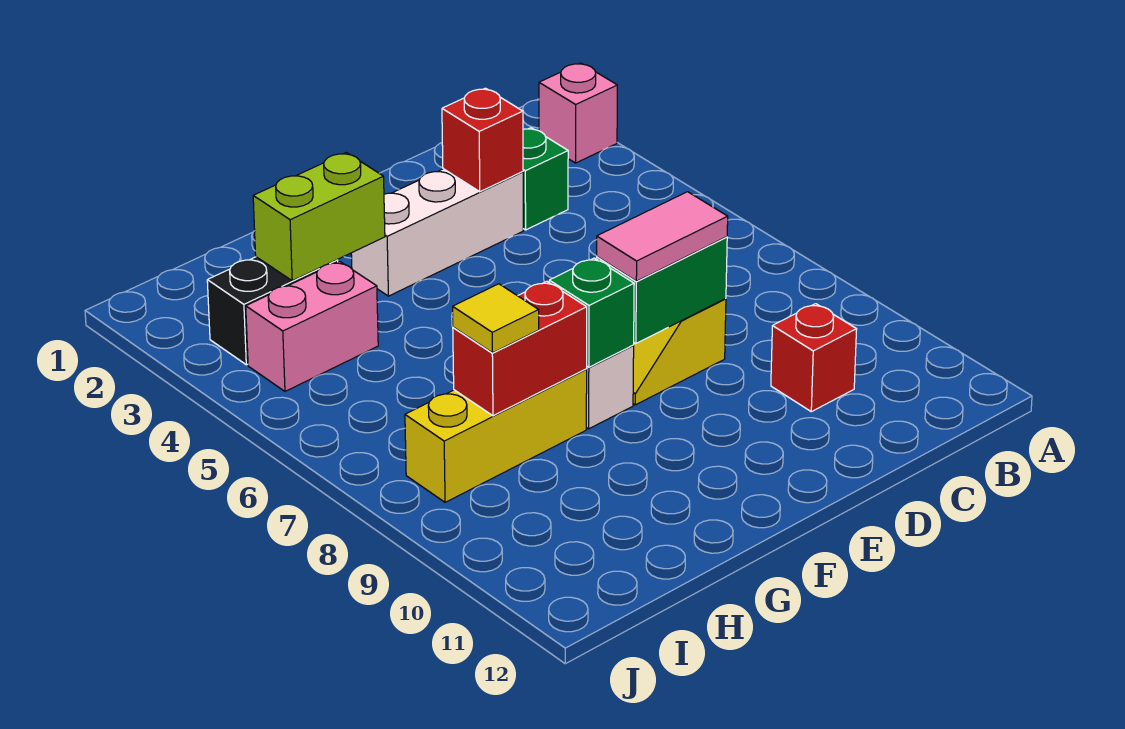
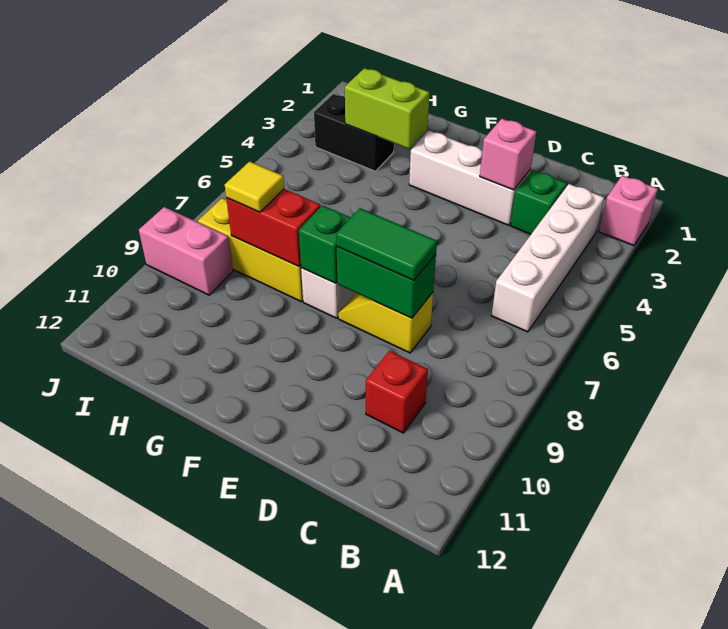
none -> white brick B3:B6 level 1
red brick D3 level 2 -> pink brick D3 level 2
pink tile D8:E8 level 3 -> green tile D8:E8 level 3
pink brick H4:I4 level 1 -> pink brick I9:J9 level 1

